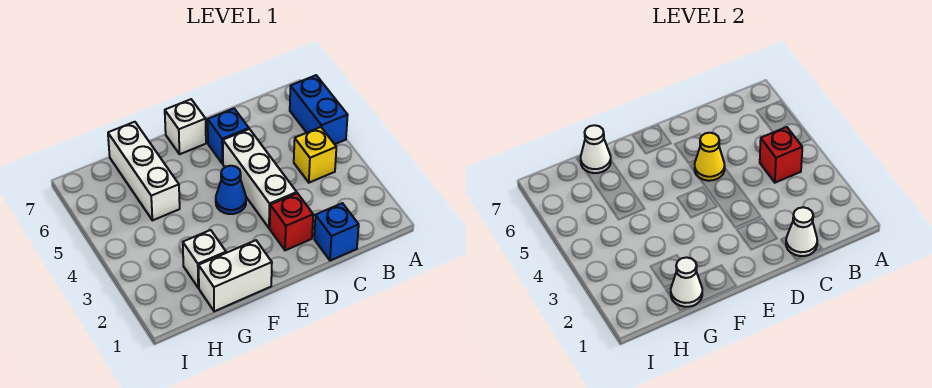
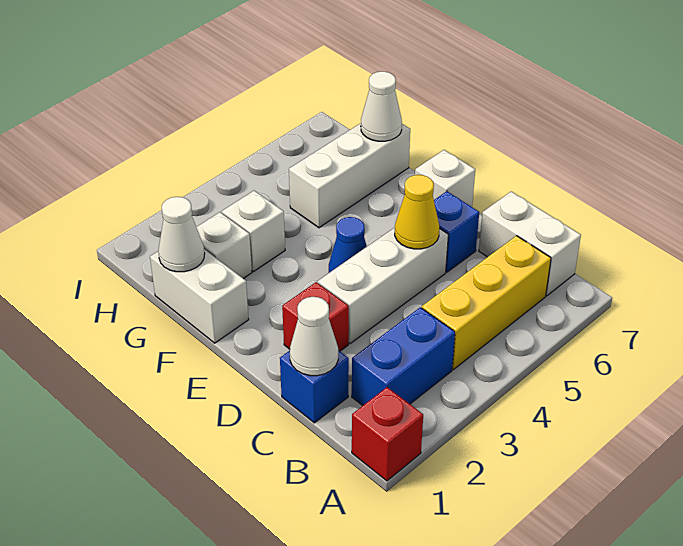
blue brick A5:A6 level 1 -> blue brick B2:B3 level 1
yellow brick B4 level 1 -> yellow brick B4:B6 level 1
red brick B4 level 2 -> red brick A1 level 1
none -> white brick B7:C7 level 1
none -> white brick G3 level 1

